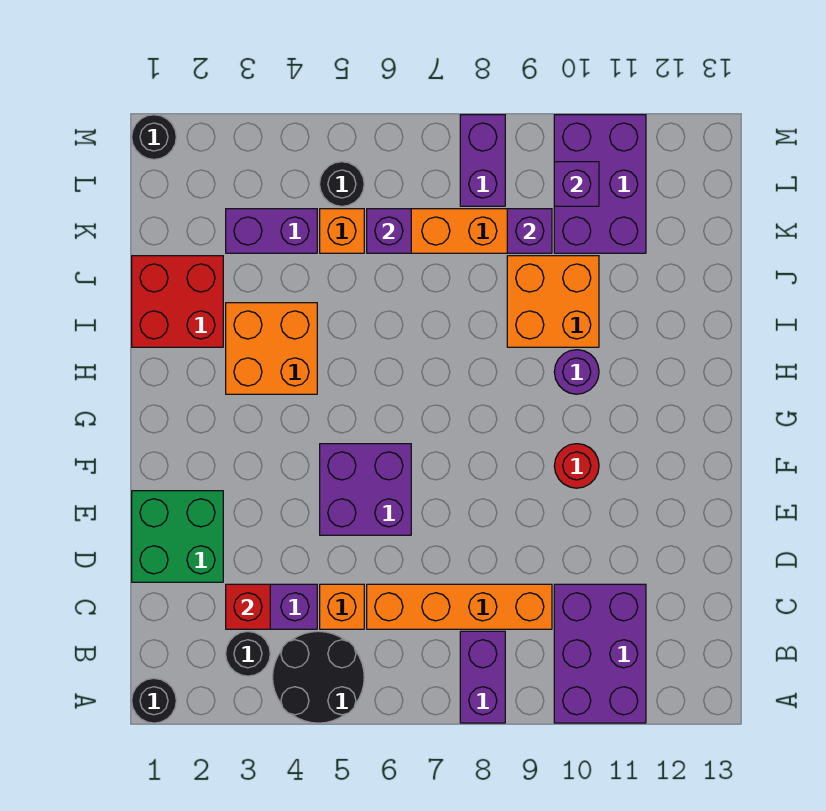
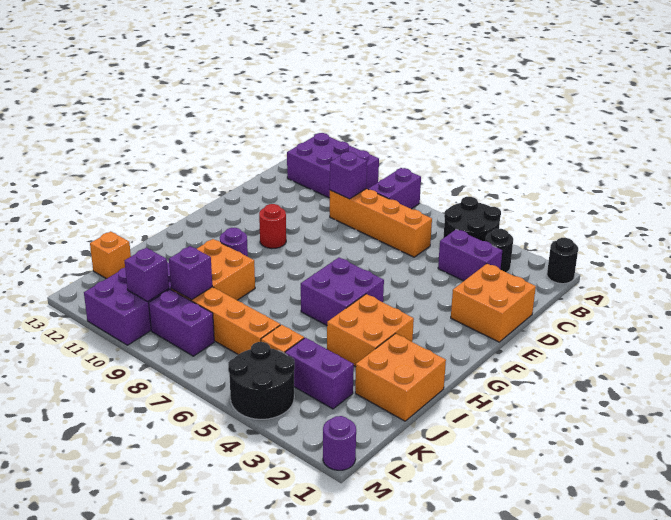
purple brick A10:C11 level 1 -> purple brick A10:B12 level 1
red brick C3 level 2 -> none
orange brick C5 level 1 -> orange brick K13 level 1
green brick D1:E2 level 1 -> orange brick D1:E2 level 1
purple brick E5:F6 level 1 -> purple brick G5:H6 level 1
red brick I1:J2 level 1 -> orange brick I1:J2 level 1
purple brick K6 level 2 -> purple brick C9 level 2
black round brick L5 level 1 -> black round brick L4:M5 level 1
purple brick L8:M8 level 1 -> purple brick L8:L9 level 1
black round brick M1 level 1 -> purple round brick M1 level 1

